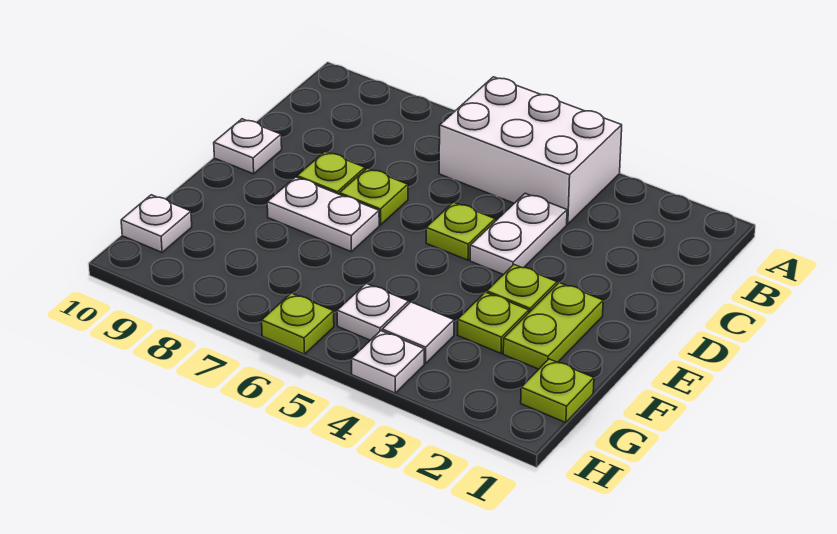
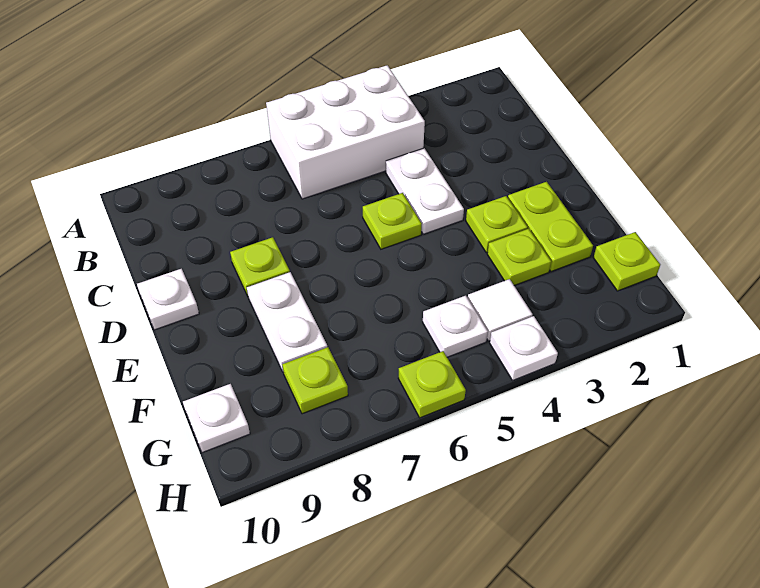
lime plate D7 level 1 -> lime plate G8 level 1
white plate E7:E8 level 1 -> white plate E8:F8 level 1

